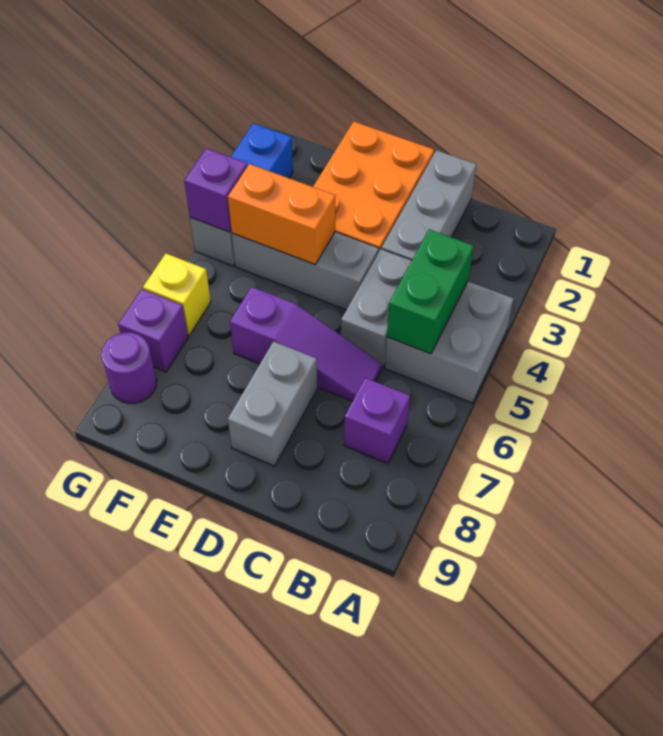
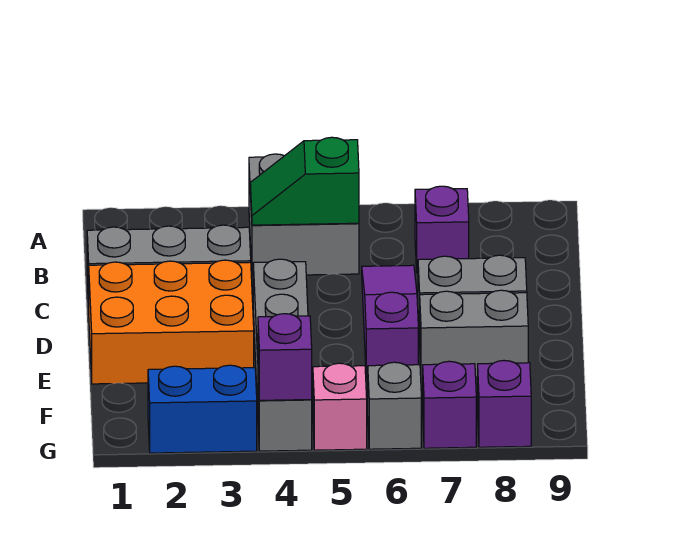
green brick B4:B5 level 2 -> green slope B4:B5 level 2 top 5
grey brick C4:C5 level 1 -> grey brick E7:E8 level 1
orange brick E4:F4 level 2 -> none
none -> pink brick G5 level 1
yellow brick G6 level 1 -> grey brick G6 level 1
purple round brick G8 level 1 -> purple brick G8 level 1

